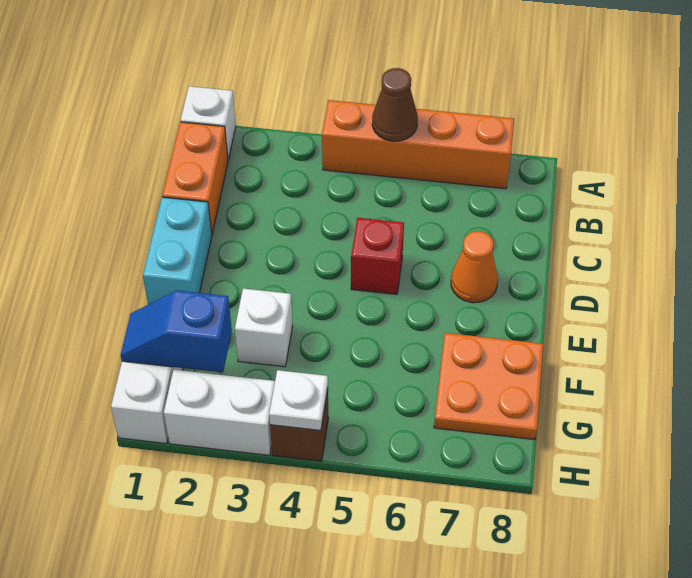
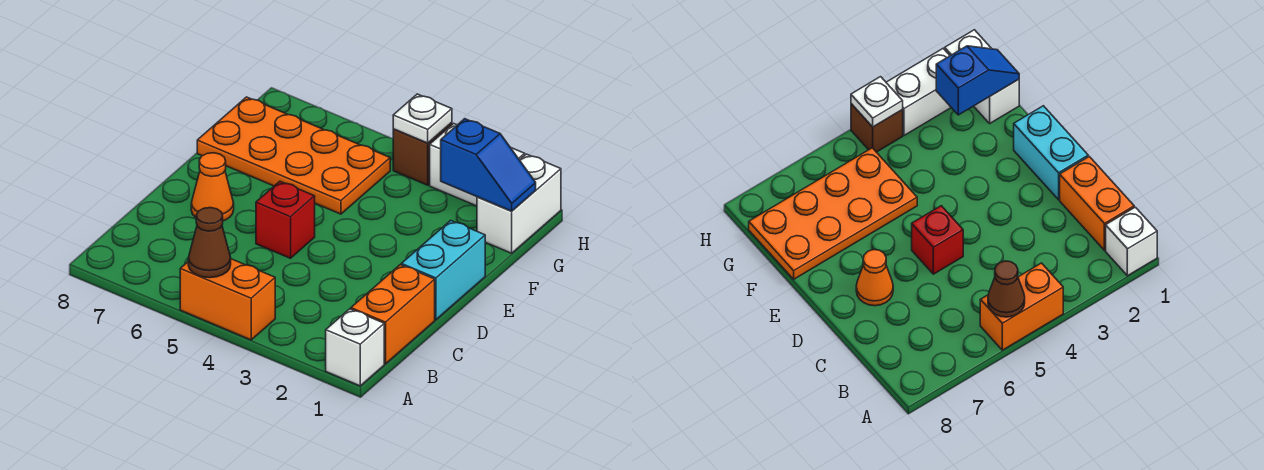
orange brick A4:A7 level 1 -> orange brick A4:A5 level 1
white brick F3 level 1 -> none
orange plate F7:G8 level 1 -> orange plate F5:G8 level 1

